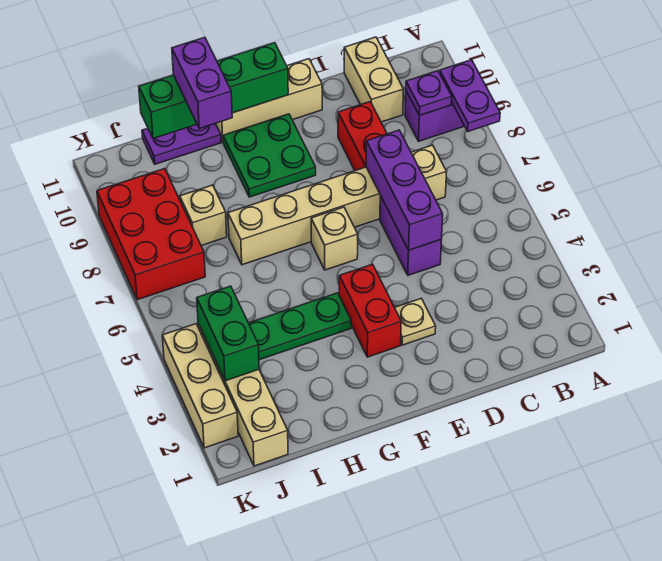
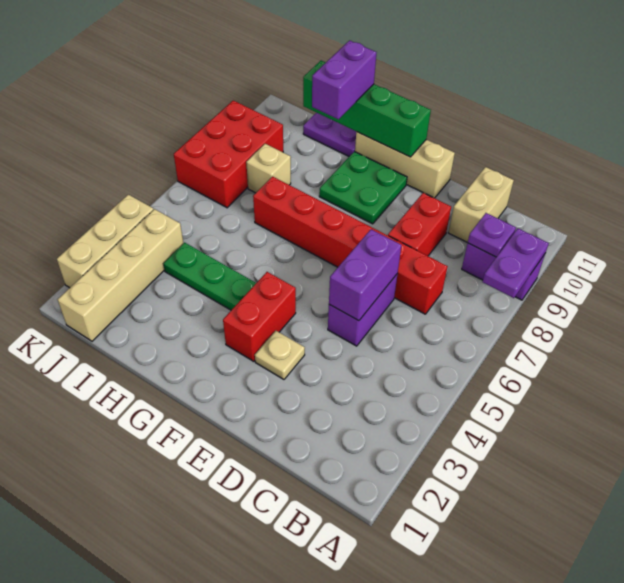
tan brick C7:H7 level 1 -> red brick C7:H7 level 1
purple brick D5:D7 level 2 -> purple brick D5:D6 level 2
tan brick F6 level 1 -> none
green brick J3:J4 level 2 -> none

